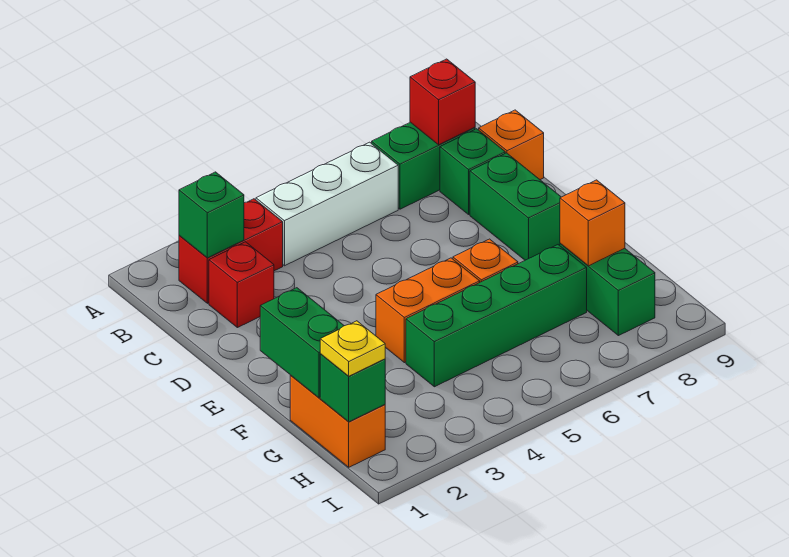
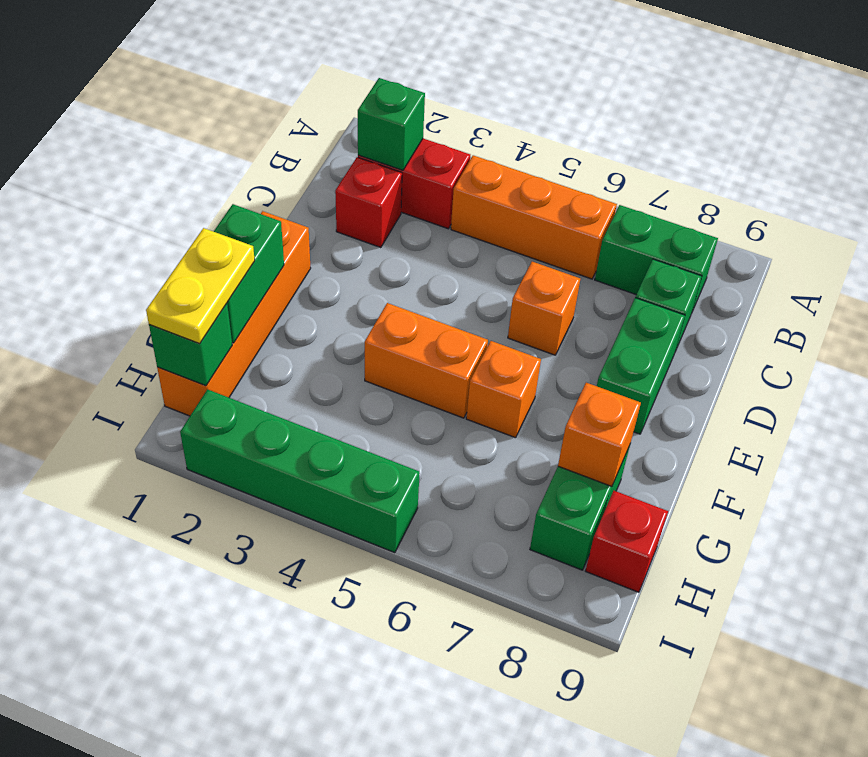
white brick B4:B6 level 1 -> orange brick B4:B6 level 1
red brick B8 level 2 -> red brick H9 level 1
orange brick C9 level 1 -> orange brick D6 level 1
orange brick G1:H1 level 1 -> orange brick E1:H1 level 1
green brick G4:G7 level 1 -> green brick I2:I5 level 1
yellow plate H1 level 3 -> yellow plate G1:H1 level 3

